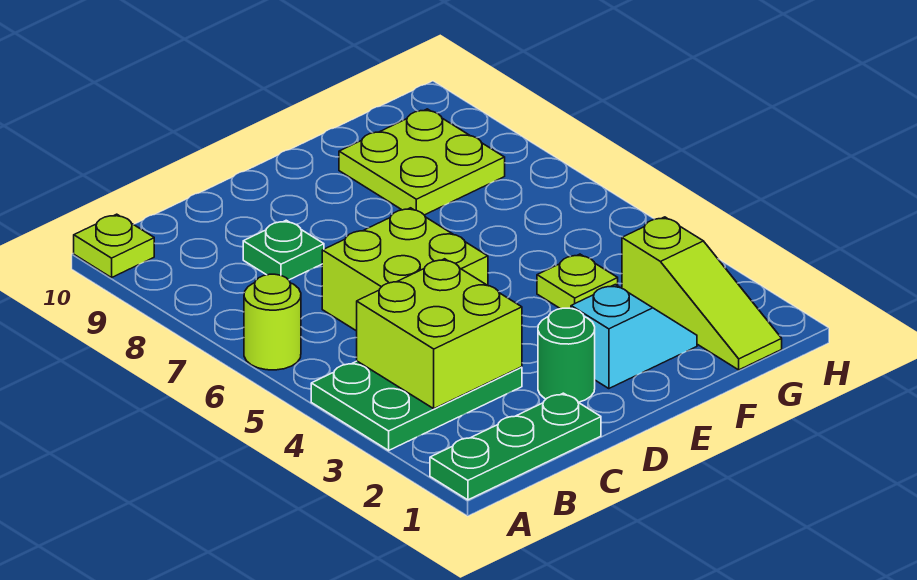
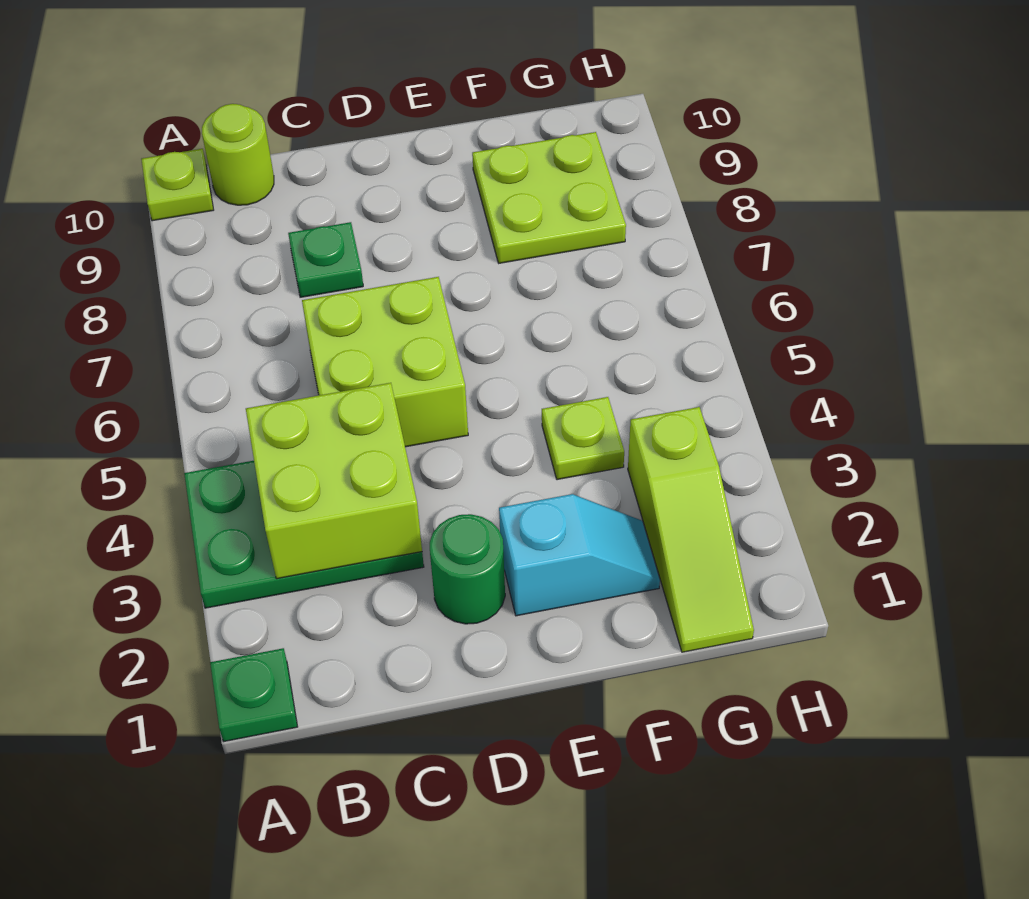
green plate A1:C1 level 1 -> green plate A1 level 1
lime round brick A6 level 1 -> lime round brick B10 level 1

